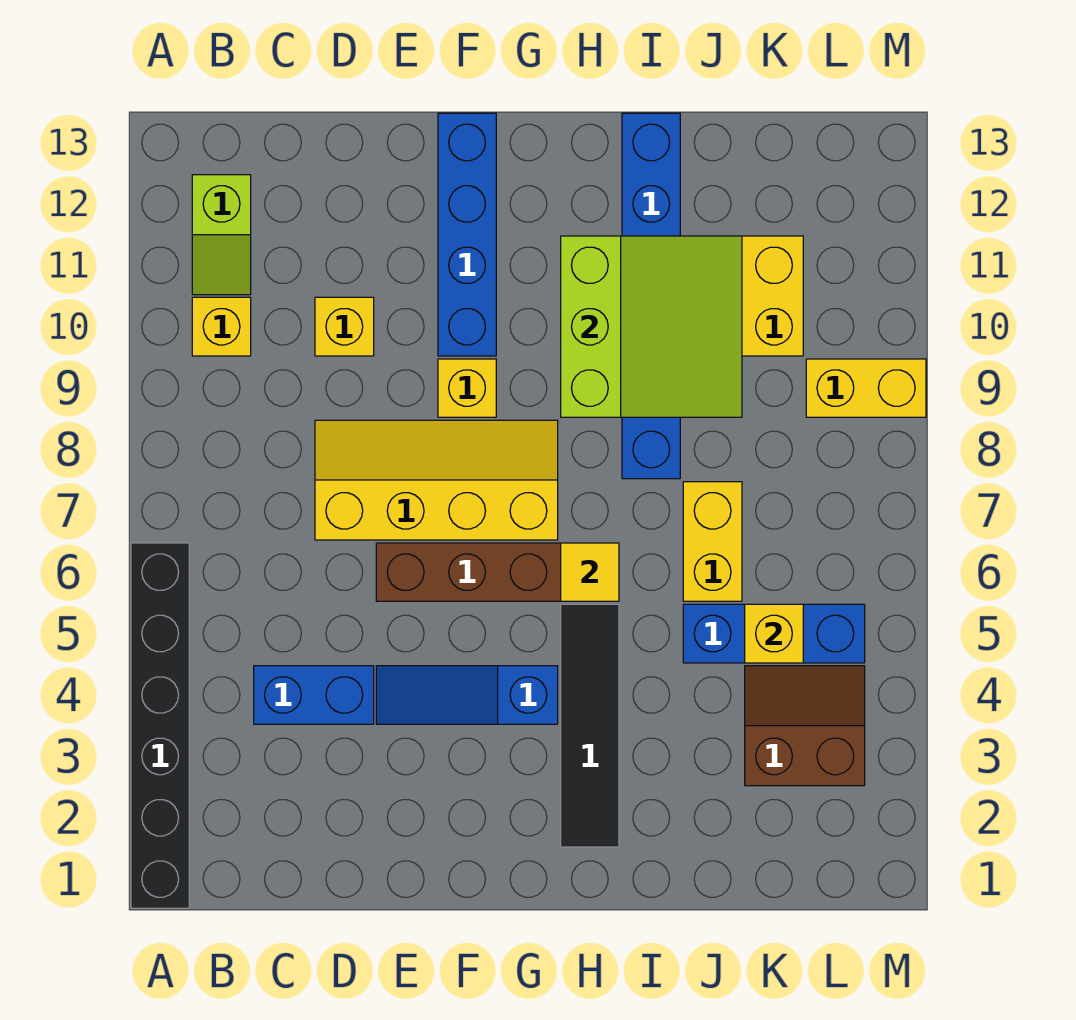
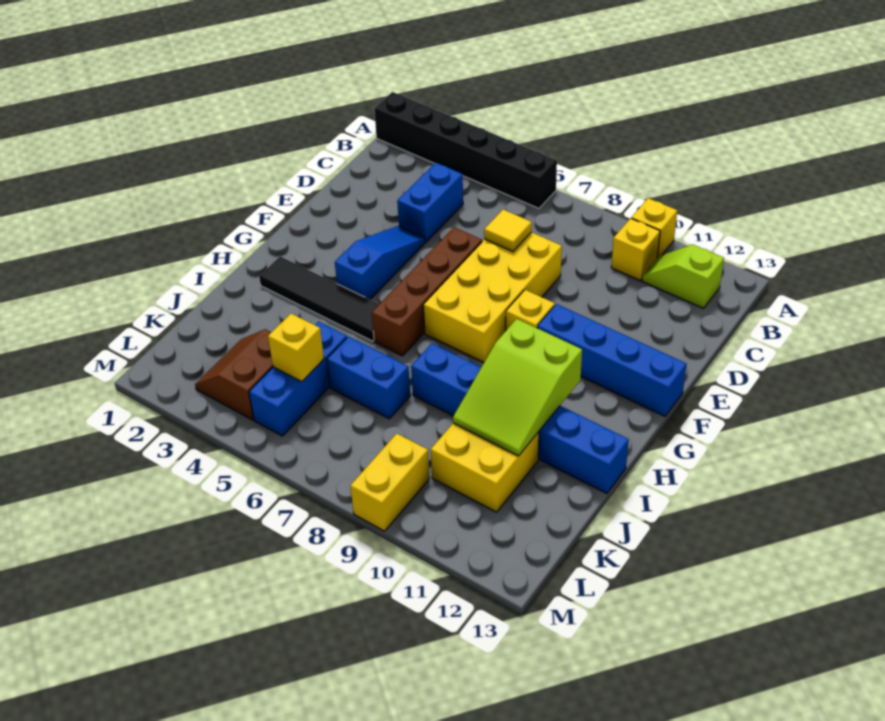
yellow slope D7:G8 level 1 top 7 -> yellow brick D7:G8 level 1
yellow brick D10 level 1 -> yellow brick A10 level 1
yellow tile H6 level 2 -> yellow tile D7 level 2
lime slope H9:J11 level 2 top H -> lime slope H10:J11 level 2 top H
yellow brick J6:J7 level 1 -> blue brick J6:J7 level 1
brown slope K3:L4 level 1 top 3 -> brown slope K3:L4 level 1 top 4

